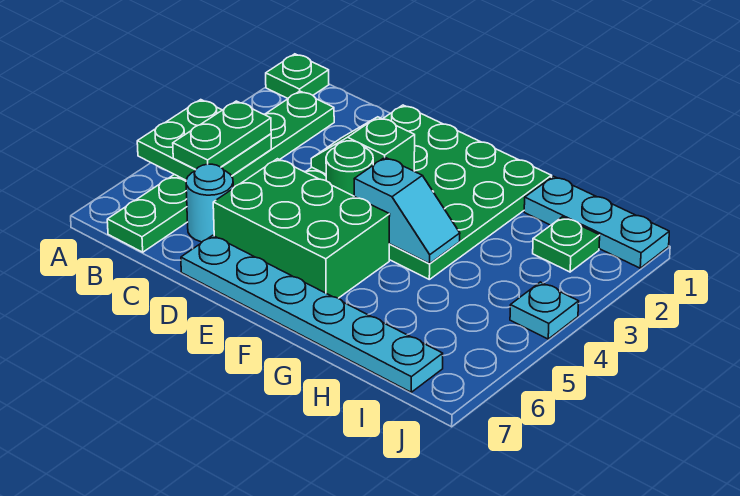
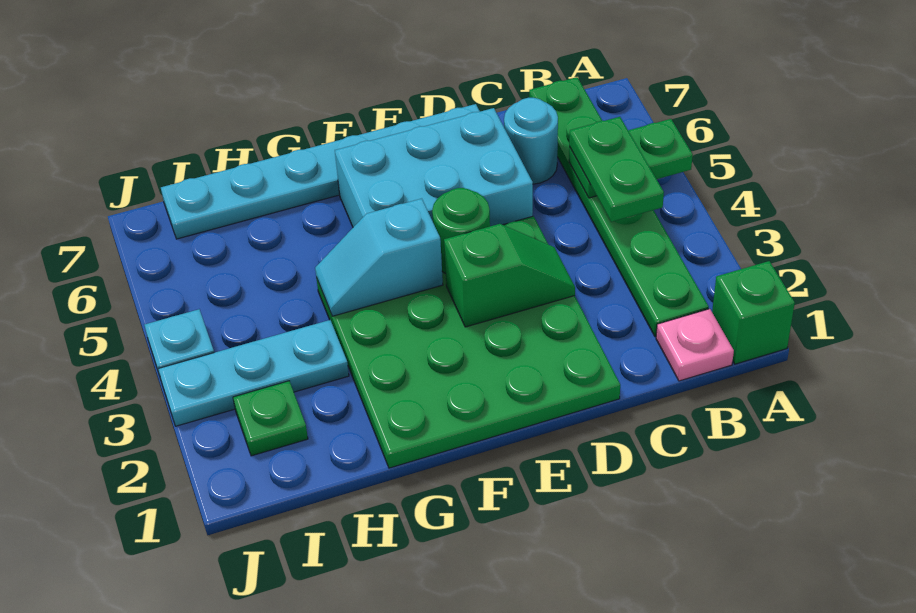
green plate A1 level 1 -> green brick A1 level 1
green plate A4:B5 level 2 -> green plate A5:B5 level 2
none -> pink plate B1 level 1
green brick D5:F6 level 1 -> cyan brick D5:F6 level 1
cyan plate H1:J1 level 1 -> cyan plate H3:J3 level 1

